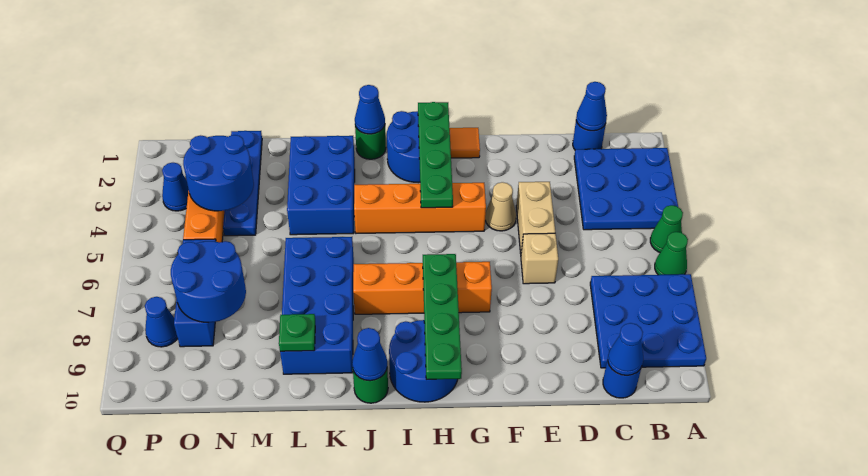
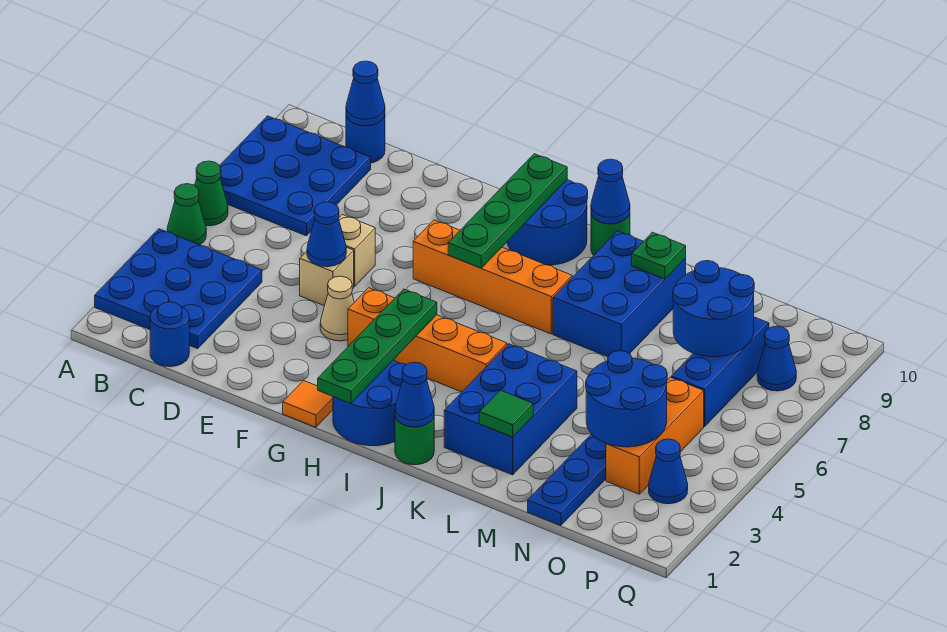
blue cone C1 level 2 -> blue cone E5 level 2
tan brick E4:E5 level 1 -> tan brick E5 level 1
blue brick K6:L9 level 1 -> blue brick K7:L9 level 1
none -> green tile L2 level 2

